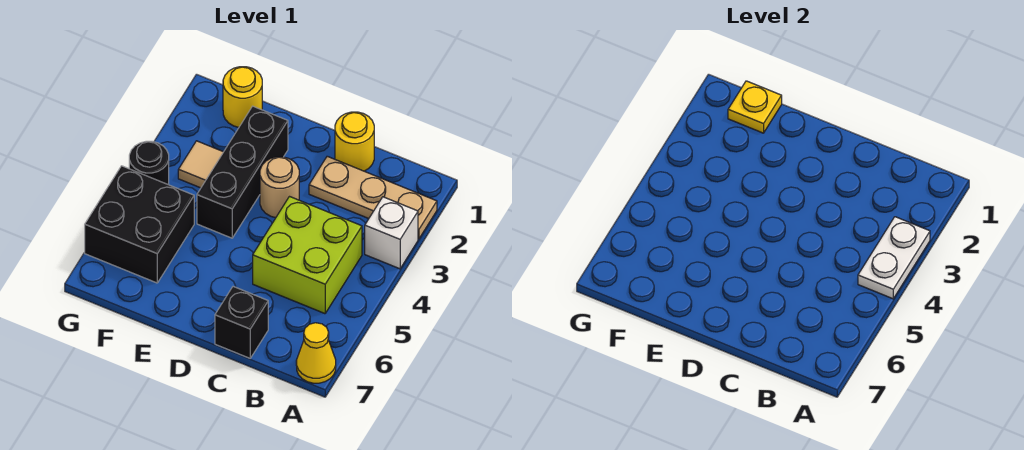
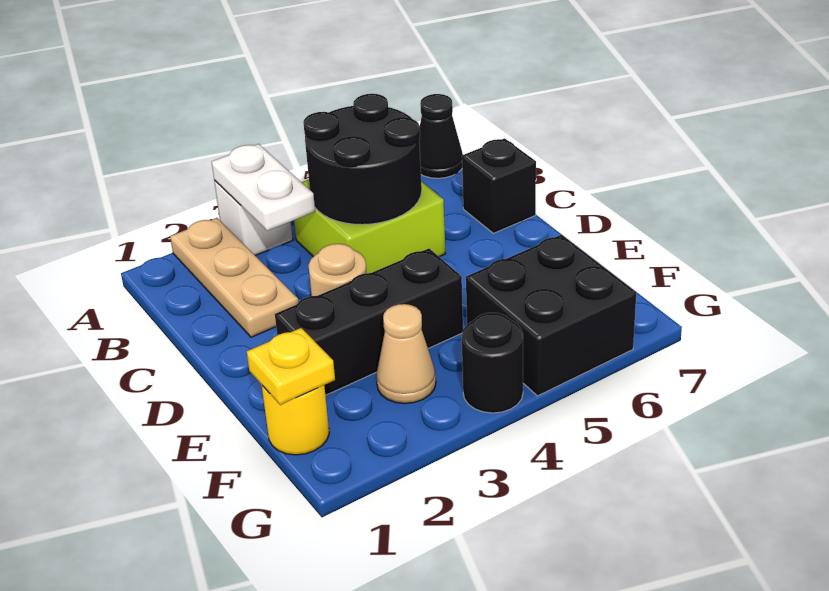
white plate A3:A4 level 2 -> white plate A3:B3 level 2
yellow cone A7 level 1 -> black cone A7 level 1
none -> black round brick B4:C5 level 2
yellow round brick C1 level 1 -> none
tan tile F3 level 1 -> tan cone F3 level 1

